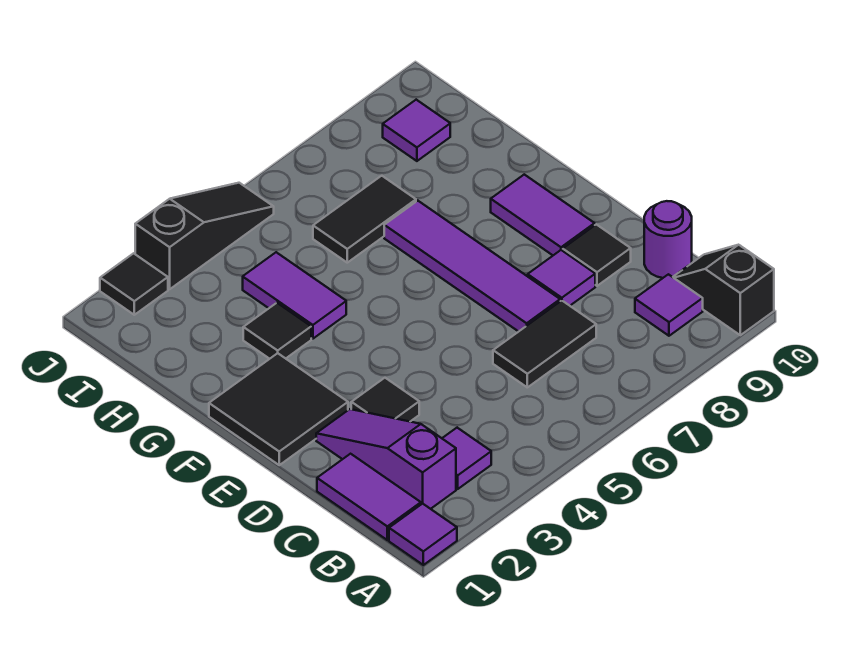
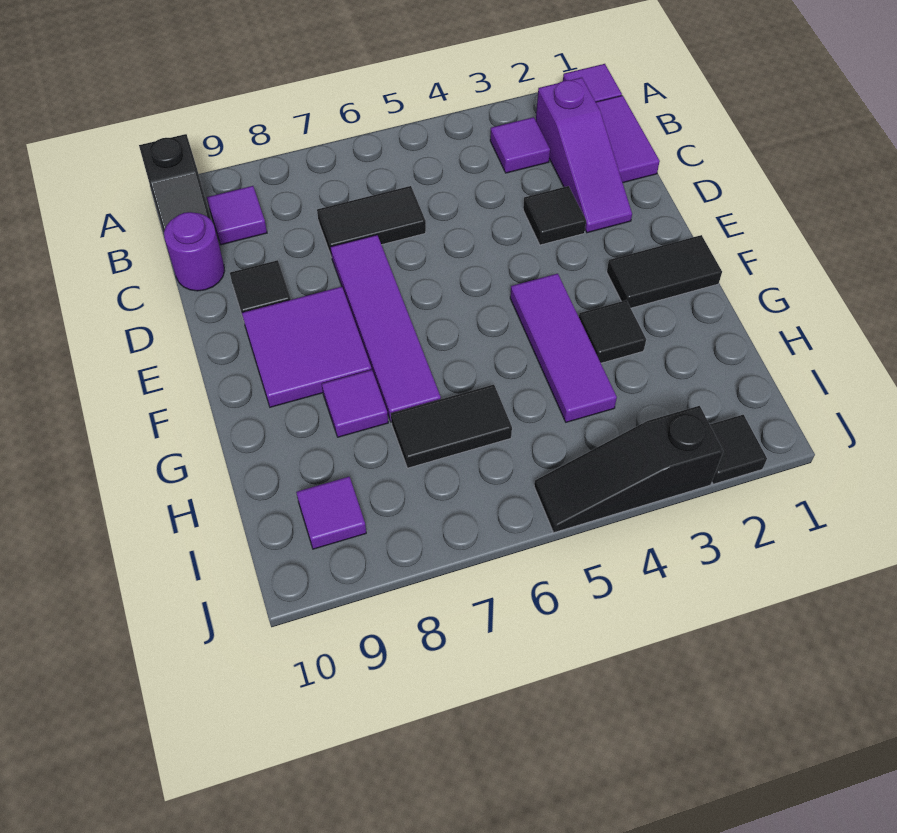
purple tile D8 level 1 -> purple tile G8 level 1
black tile E1:F2 level 1 -> black tile F1:F2 level 1
purple tile E9:F9 level 1 -> purple tile E8:F9 level 1
purple tile G4:H4 level 1 -> purple tile F4:H4 level 1

